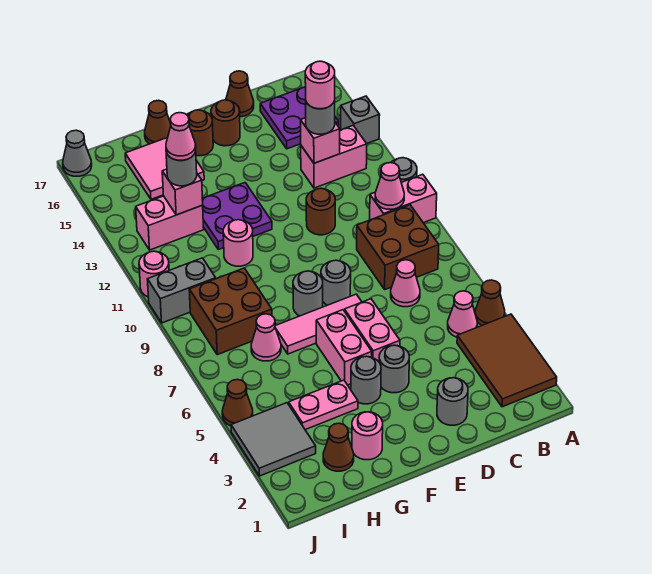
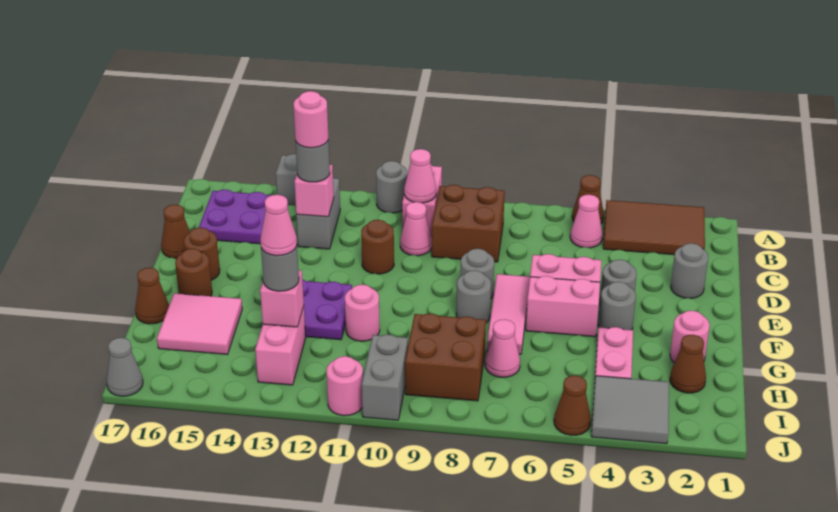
pink brick B13:C13 level 1 -> grey brick B13:C13 level 1
pink cone C7 level 1 -> pink cone C10 level 1

